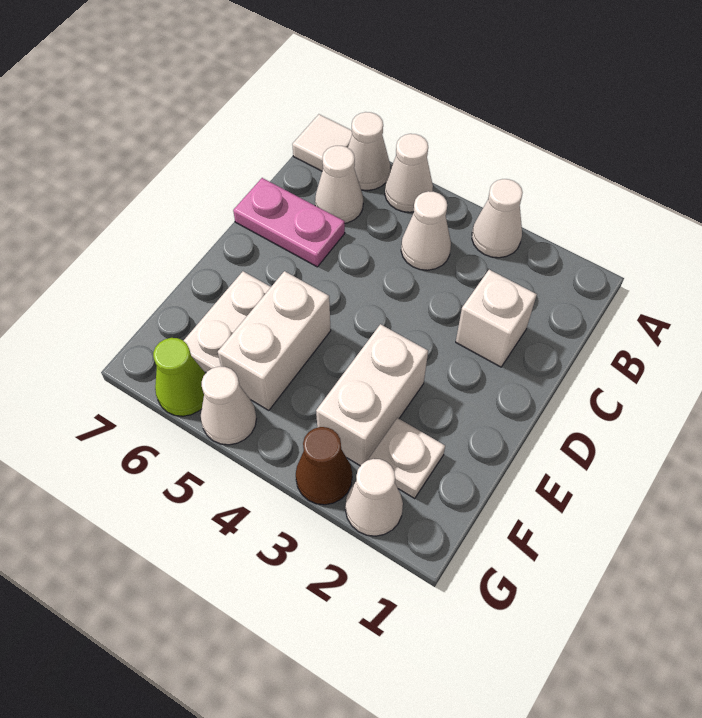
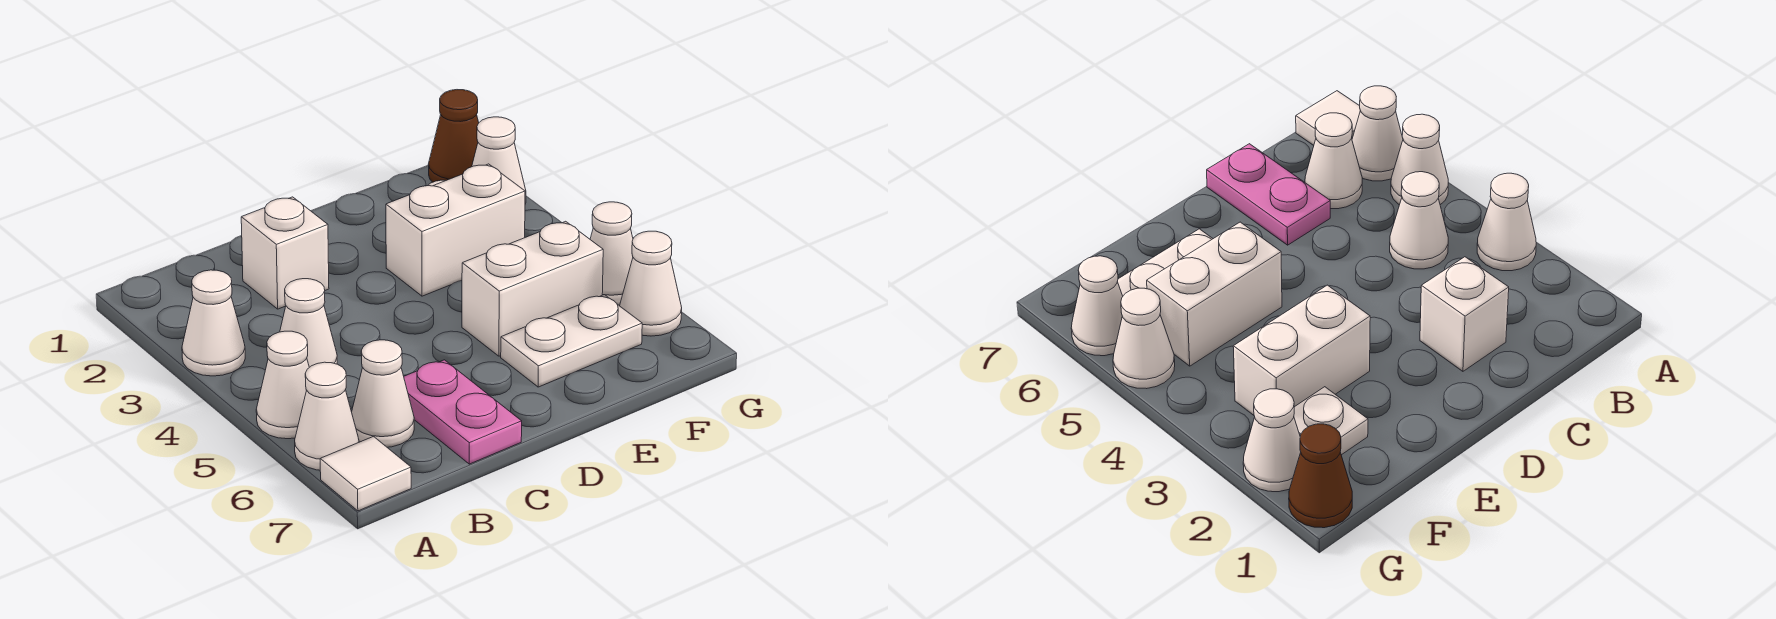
brown cone G3 level 1 -> brown cone G1 level 1
lime cone G6 level 1 -> white cone G6 level 1

